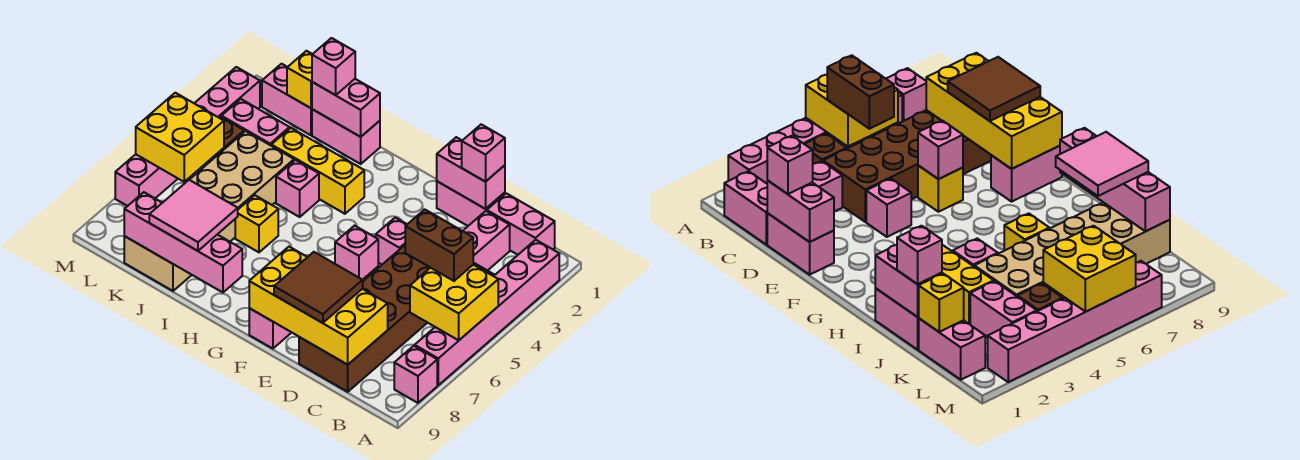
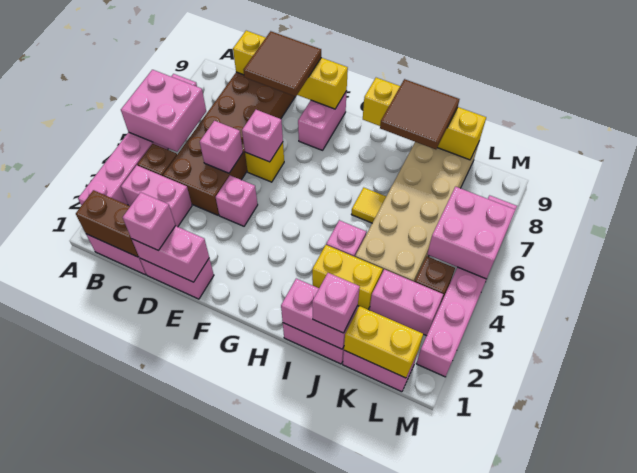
yellow brick A5:B6 level 2 -> pink brick A5:B6 level 2
pink brick A8 level 1 -> pink brick D5 level 2
brown brick B5:C5 level 3 -> brown brick B1:C1 level 2
pink brick C2:C3 level 1 -> pink brick B3:C3 level 1
yellow brick C8:F9 level 2 -> yellow brick C9:F9 level 2
yellow brick H3:J3 level 1 -> yellow brick I3:J3 level 1
pink brick H9:K9 level 2 -> yellow brick H9:K9 level 2
yellow brick I6 level 1 -> yellow tile I6 level 1
pink tile I8:J9 level 3 -> brown tile I8:J9 level 3
yellow brick K1 level 2 -> yellow brick K1:L1 level 2
yellow brick L5:M6 level 2 -> pink brick L5:M6 level 2

